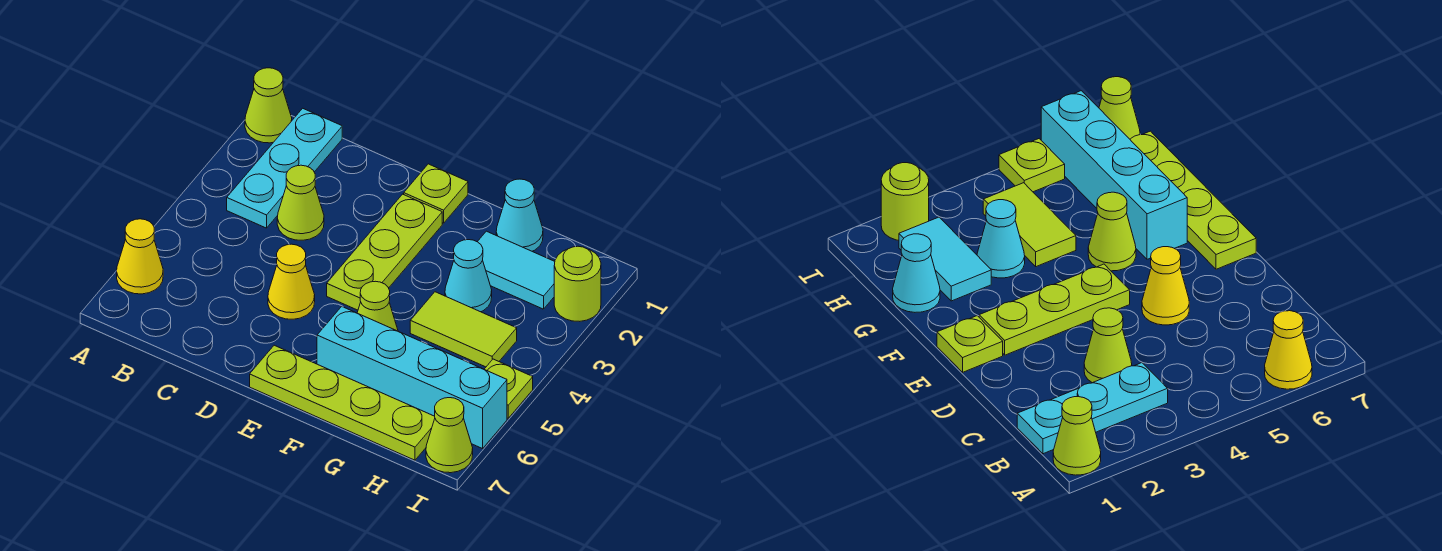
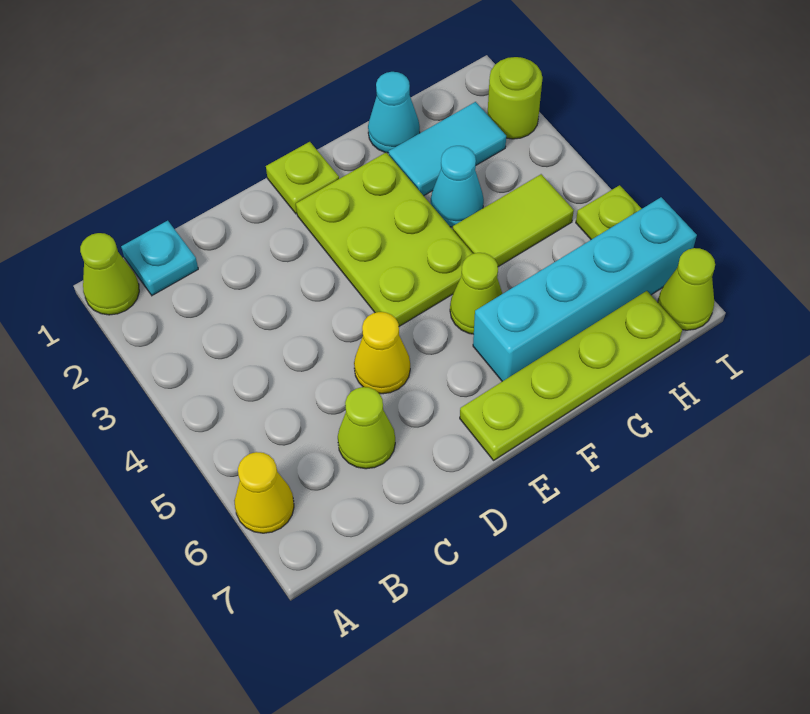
cyan plate B1:B3 level 1 -> cyan plate B1 level 1
lime cone C3 level 1 -> lime cone C6 level 1
lime plate E2:E4 level 1 -> lime plate E2:F4 level 1

